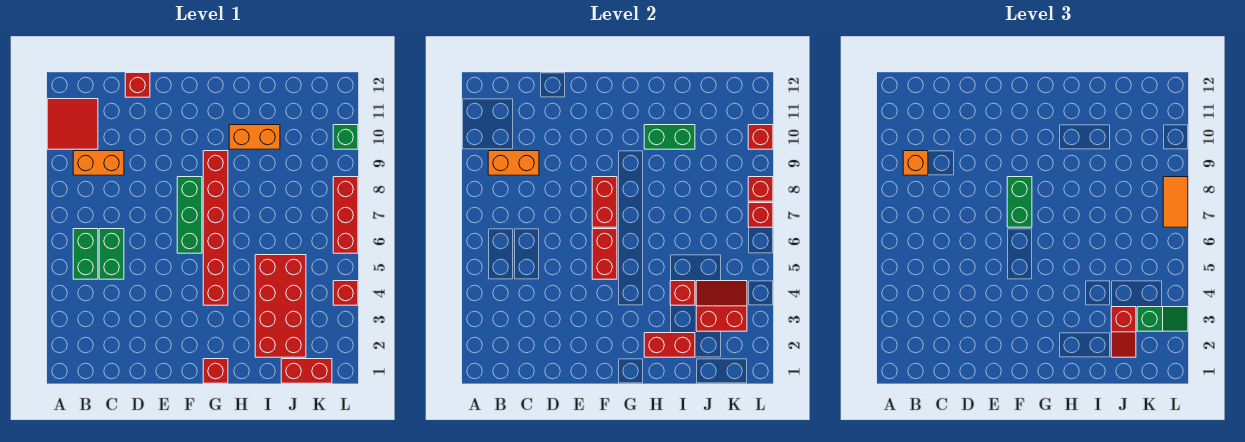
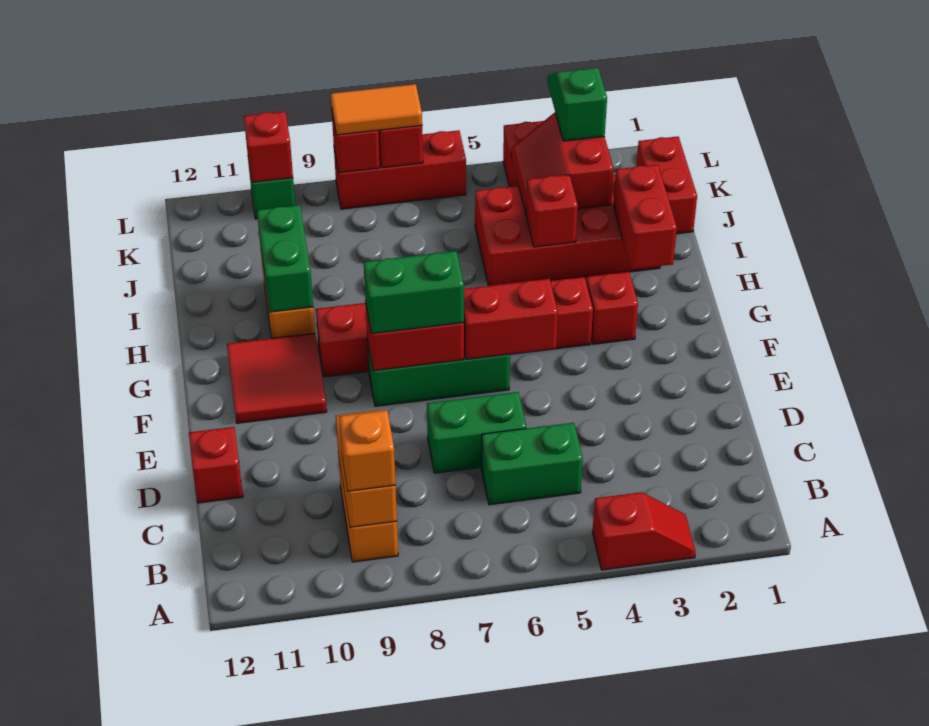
red tile A10:B11 level 1 -> red tile F10:G11 level 1
green brick B5:B6 level 1 -> green brick D6:D7 level 1
red brick G1 level 1 -> red brick G3 level 1
red slope J2:J3 level 3 top 3 -> red slope A3:A4 level 1 top 4

